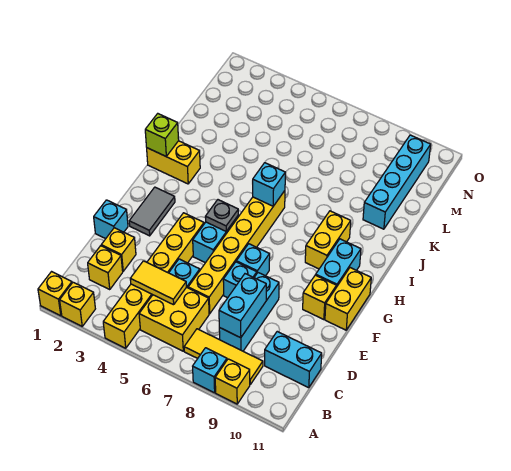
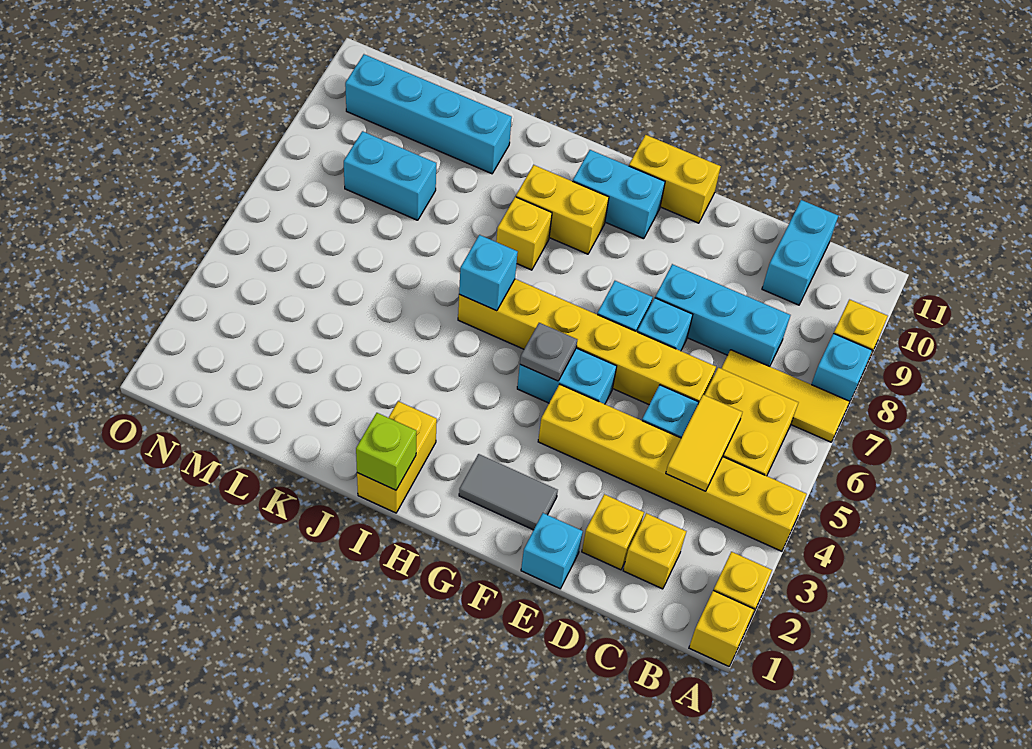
yellow tile B7:B9 level 1 -> yellow tile A7:C7 level 1
cyan brick C8:D8 level 2 -> cyan brick L8:M8 level 1
yellow brick F10 level 1 -> yellow brick I8 level 1

